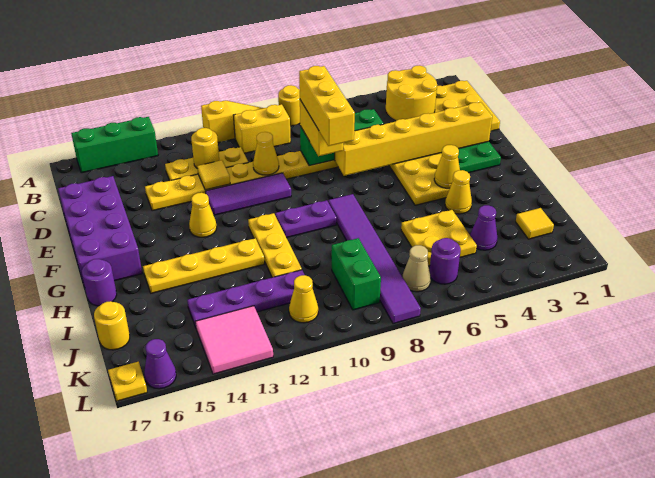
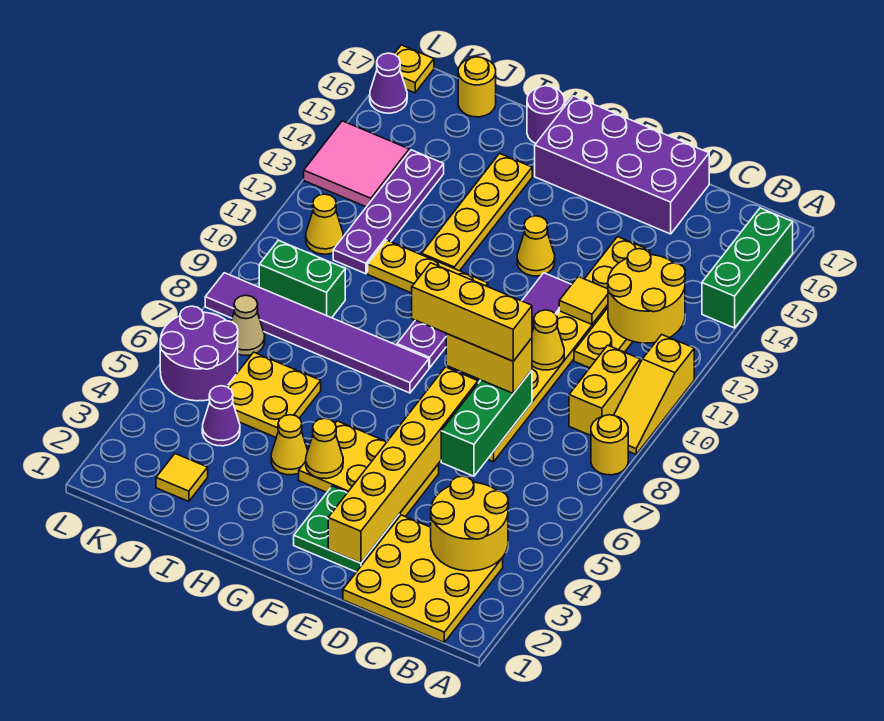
yellow round brick C12 level 2 -> yellow round brick B12:C13 level 2
purple round brick K6 level 1 -> purple round brick K5:L6 level 1

